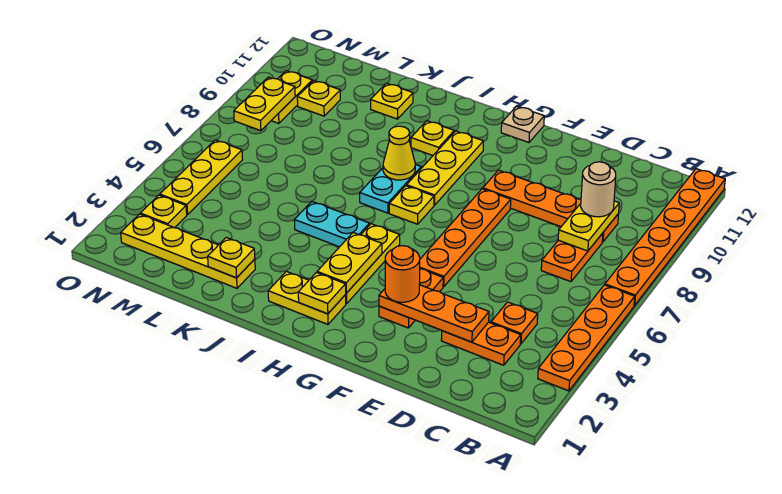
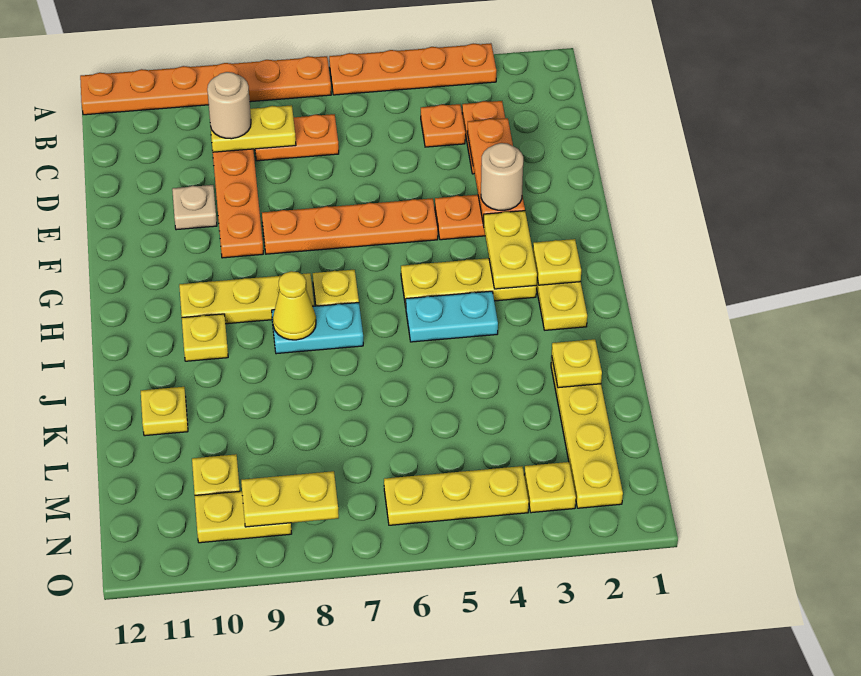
orange round brick F3 level 3 -> tan round brick F3 level 3
tan plate G12 level 1 -> tan plate E10 level 1
yellow plate H3:H4 level 2 -> yellow plate G3:H3 level 2
cyan plate I5:J5 level 1 -> cyan plate I4:I5 level 1

